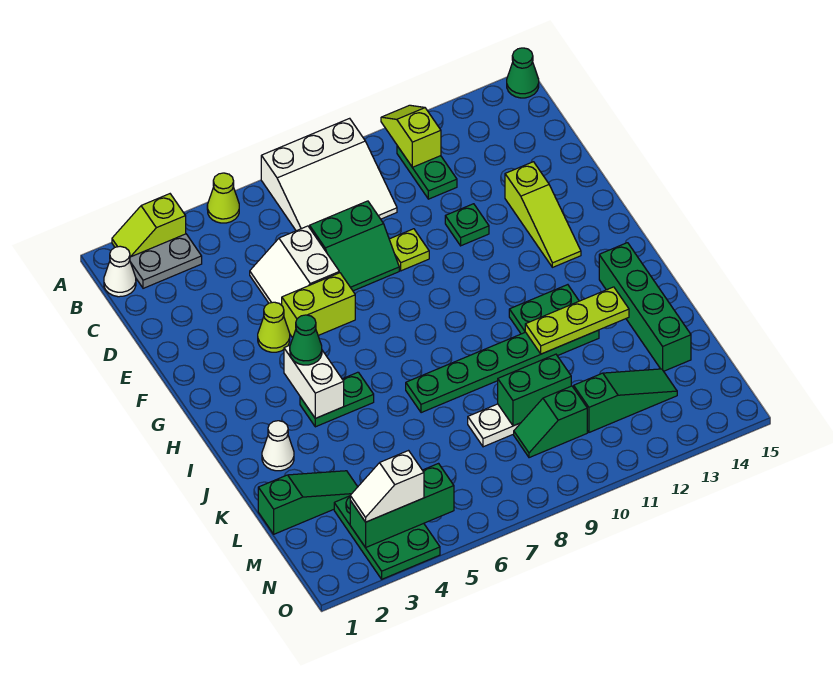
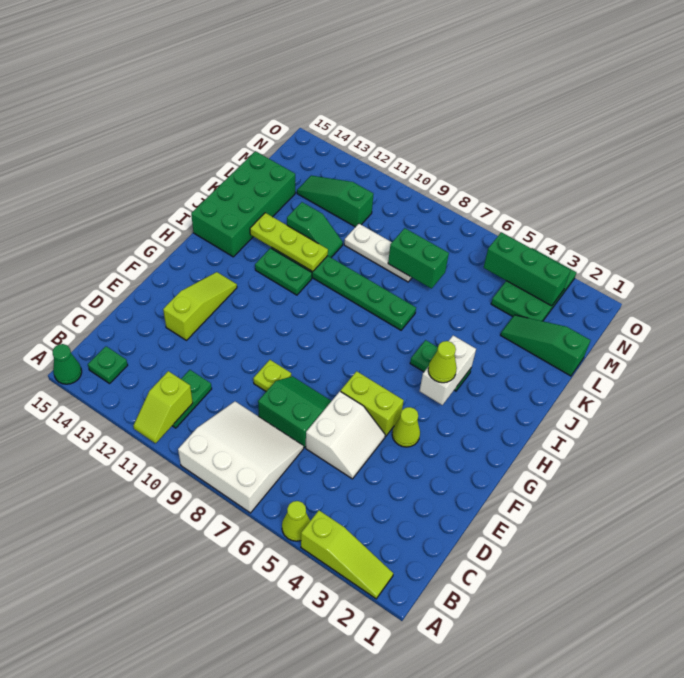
lime slope A2:A3 level 1 top 3 -> lime slope A2:A4 level 1 top 4
white cone B1 level 1 -> none
grey plate B2:B3 level 1 -> none
green plate E11 level 1 -> green plate B14 level 1
green cone H4 level 3 -> lime cone H4 level 3
green brick I14:L14 level 1 -> green brick I14:L15 level 1
white cone J2 level 1 -> none
green brick L9:L10 level 2 -> green brick L7:L8 level 2
green slope M9:M10 level 1 top 10 -> green slope K11:K12 level 1 top 12
white slope N3:N4 level 3 top 4 -> none

